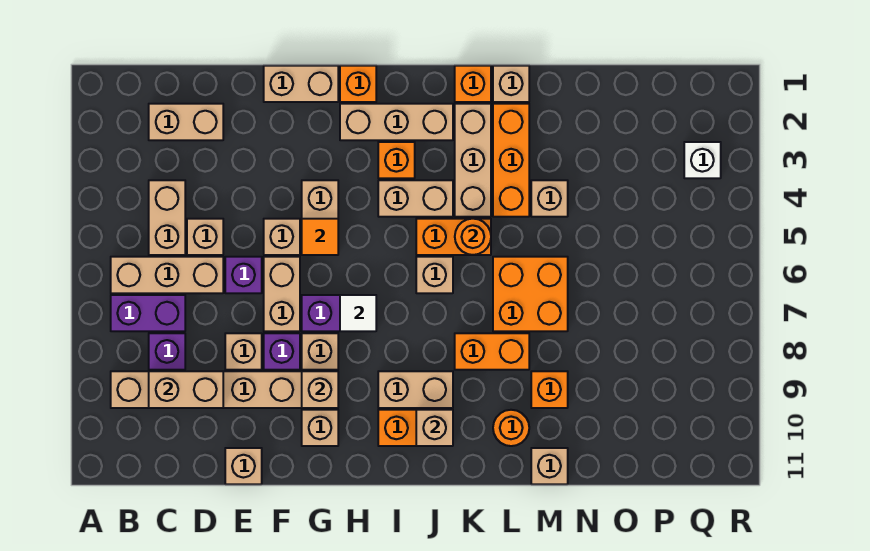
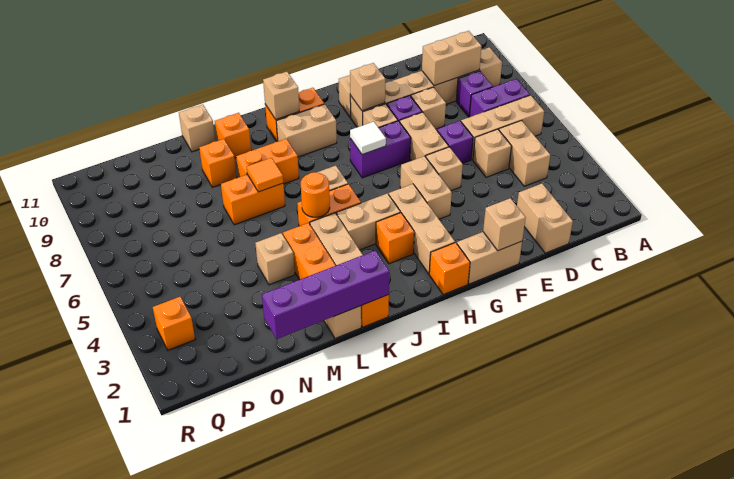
tan brick C2:D2 level 1 -> tan brick D1:D2 level 1
tan brick E11 level 1 -> tan brick F1 level 2
orange tile G5 level 2 -> orange tile L7 level 2
tan brick H2:J2 level 1 -> tan brick H2:H4 level 1
none -> purple brick K1:N1 level 2
orange brick L6:M7 level 1 -> orange brick L7:M7 level 1
orange round brick L10 level 1 -> orange brick L10 level 1
white brick Q3 level 1 -> orange brick Q3 level 1

